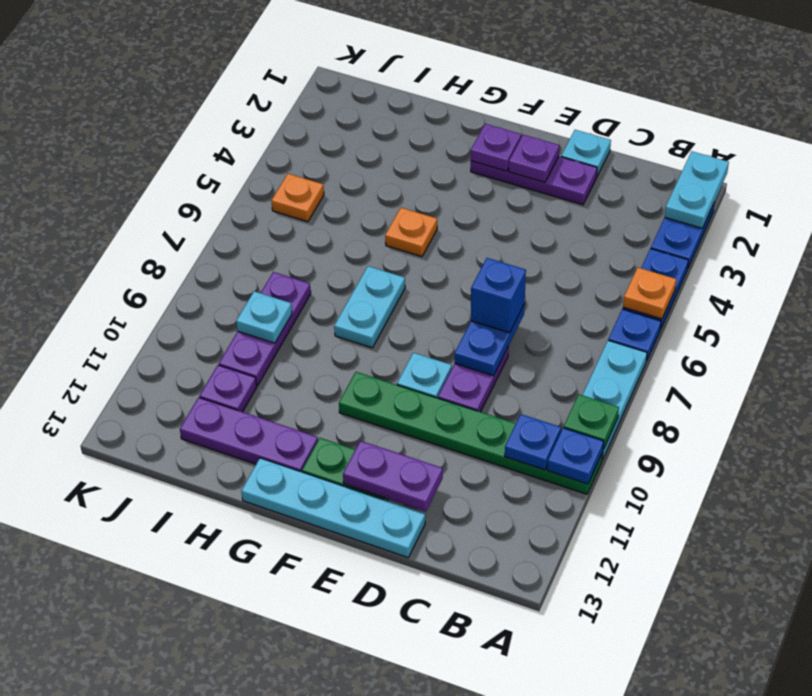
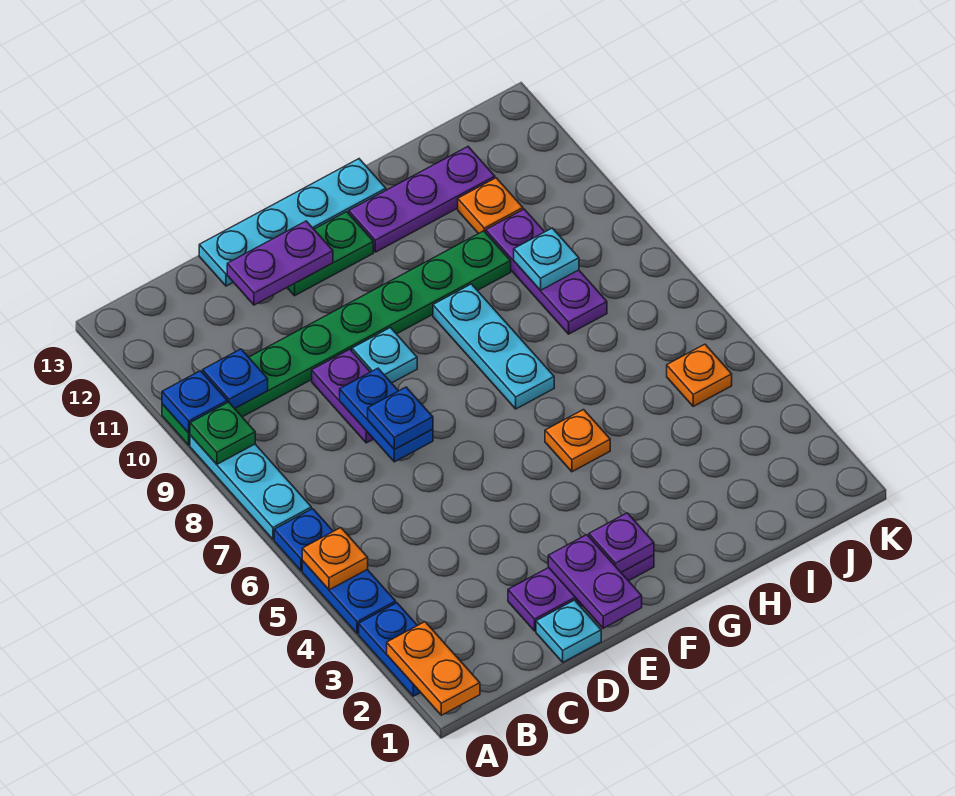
cyan plate A1:A2 level 2 -> orange plate A1:A2 level 2
green plate A10:F10 level 1 -> green plate A10:H10 level 1
blue brick D7 level 3 -> blue plate D7 level 3
purple plate E2 level 2 -> purple plate E1:E2 level 2
cyan plate G7:G8 level 1 -> cyan plate G7:G9 level 1
purple plate I11 level 1 -> orange plate I11 level 1

